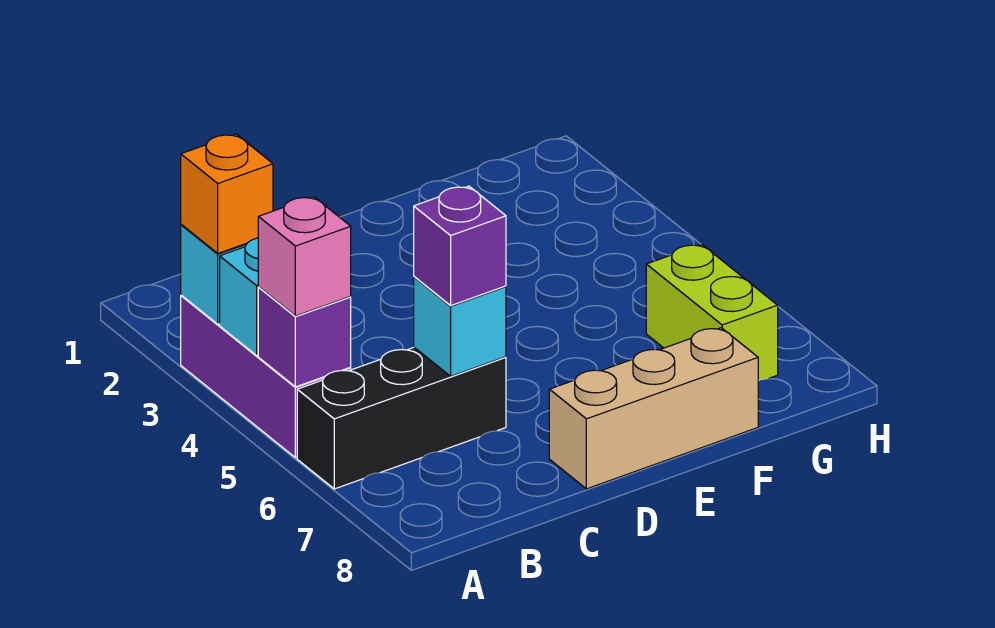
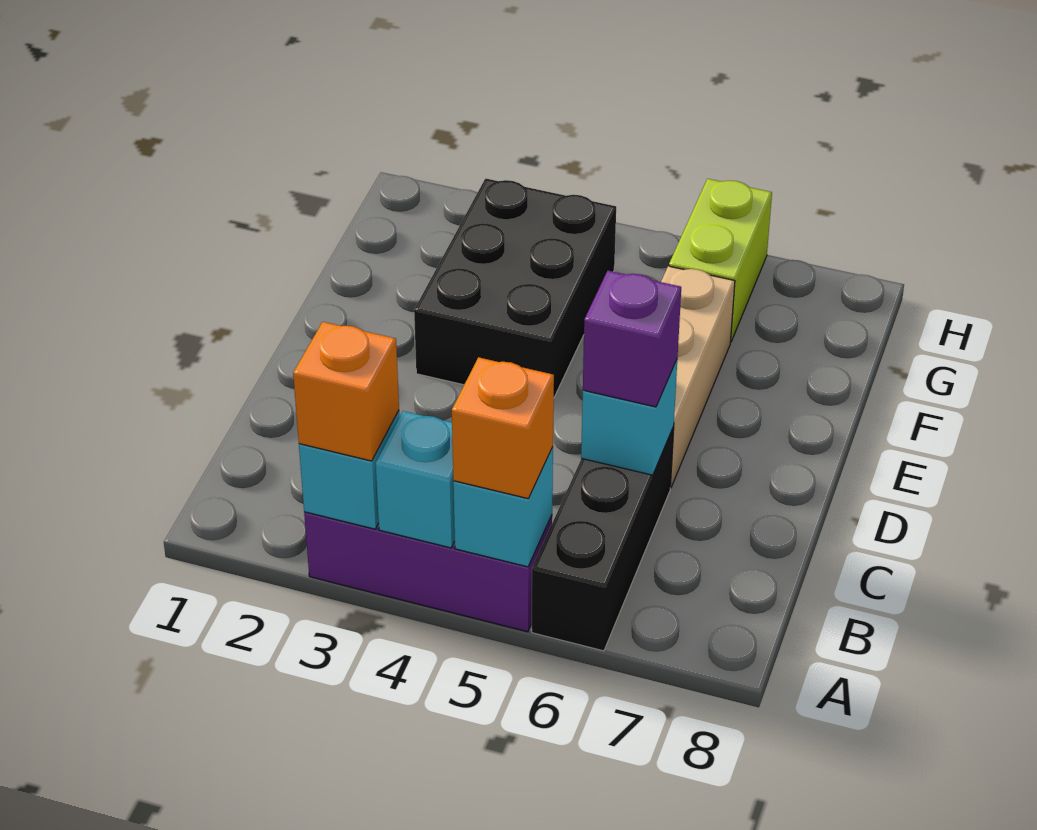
purple brick A5 level 2 -> cyan brick A5 level 2
pink brick A5 level 3 -> orange brick A5 level 3
tan brick D8:F8 level 1 -> tan brick D6:F6 level 1
none -> black brick E3:G4 level 1
lime brick G6:G7 level 1 -> lime brick G6:H6 level 1

